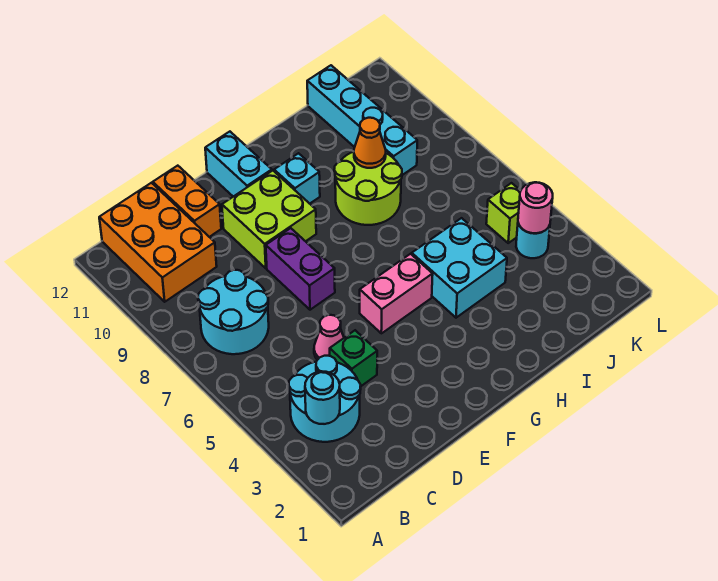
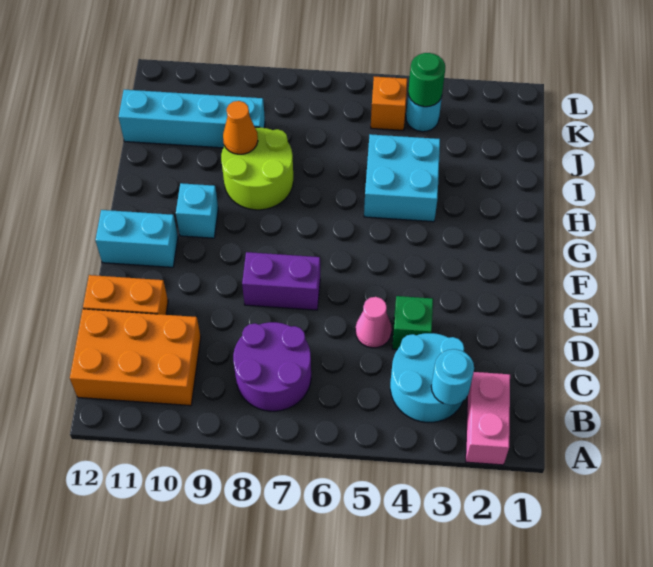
cyan round brick B7:C8 level 1 -> purple round brick B7:C8 level 1
lime brick E9:F10 level 1 -> none
pink brick F5:G5 level 1 -> pink brick A2:B2 level 1
pink round brick K4 level 2 -> green round brick K4 level 2
lime brick K5 level 1 -> orange brick K5 level 1

